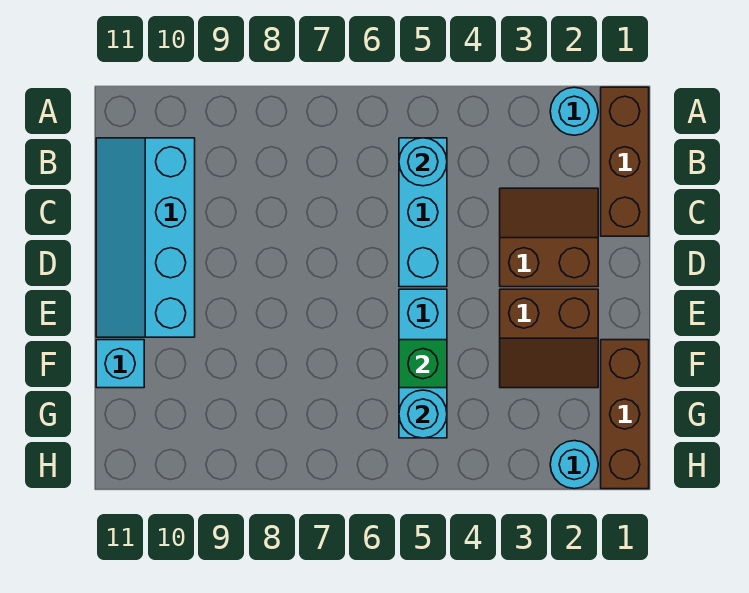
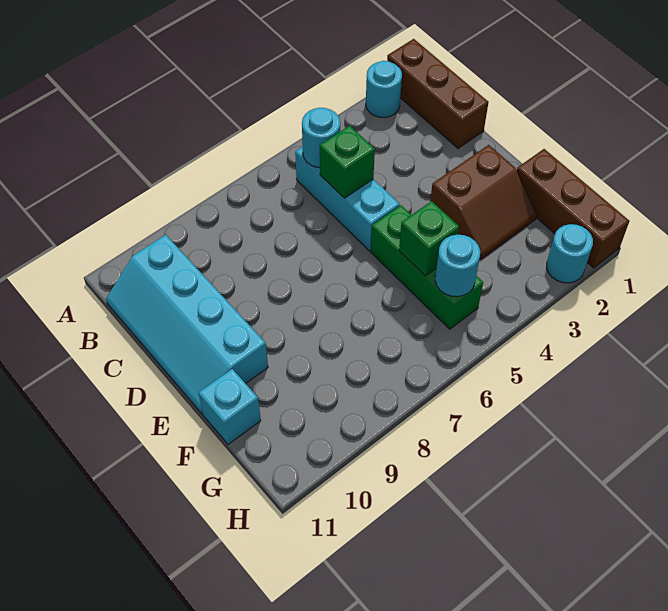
brown slope C2:D3 level 1 top D -> none
none -> green brick C5 level 2
cyan brick E5:G5 level 1 -> green brick E5:G5 level 1

